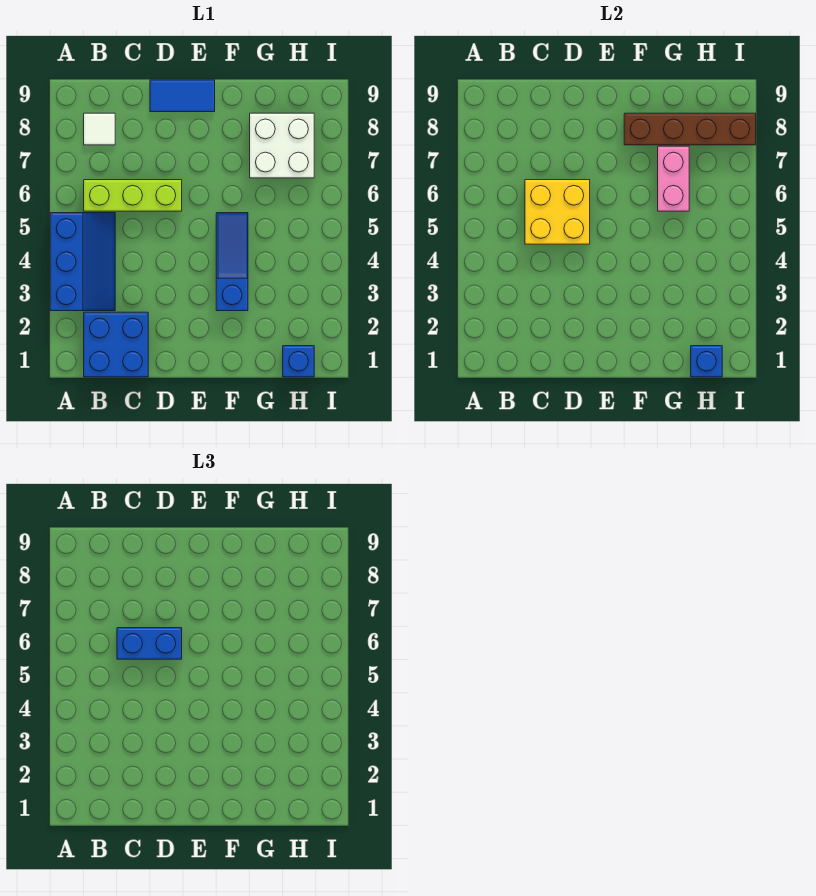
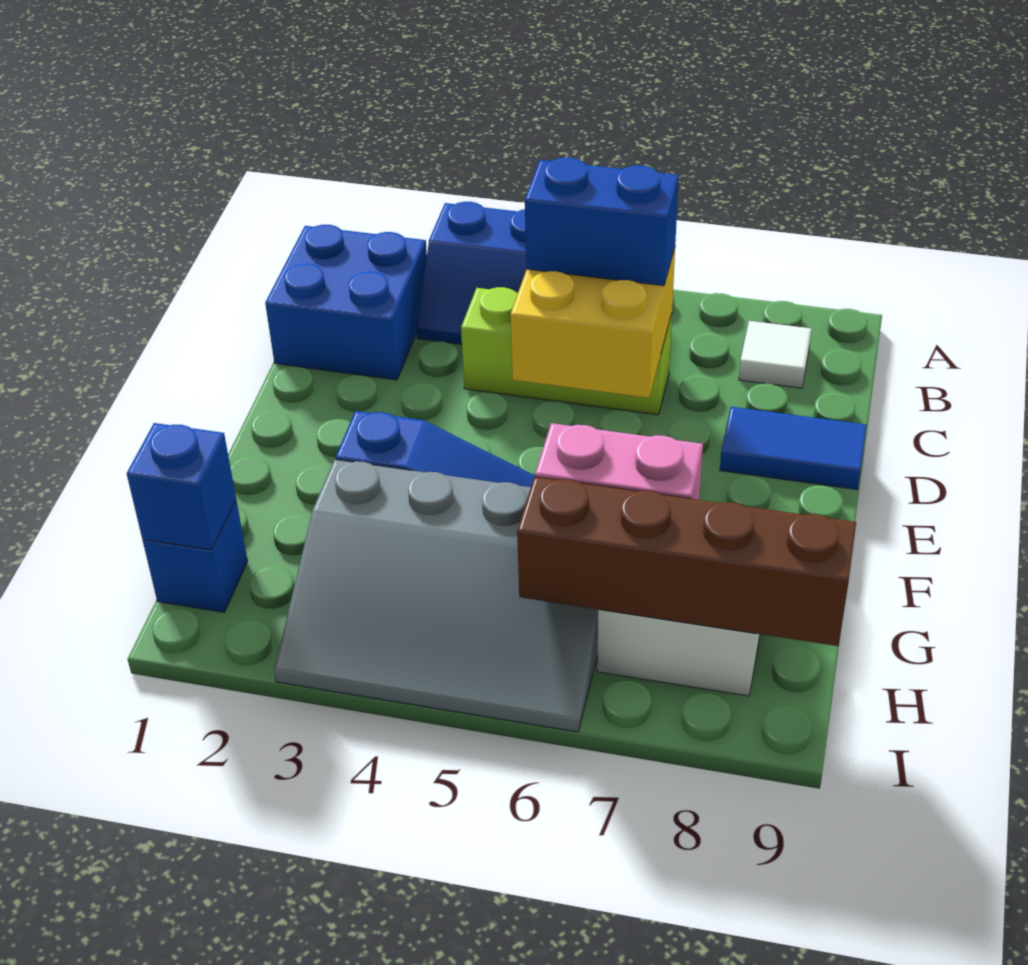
lime brick B6:D6 level 1 -> lime brick C4:C6 level 1
blue brick C6:D6 level 3 -> blue brick C5:C6 level 3
blue tile D9:E9 level 1 -> blue tile D8:D9 level 1
brown brick F8:I8 level 2 -> brown brick H6:H9 level 2
none -> grey slope G3:I6 level 1 top G

